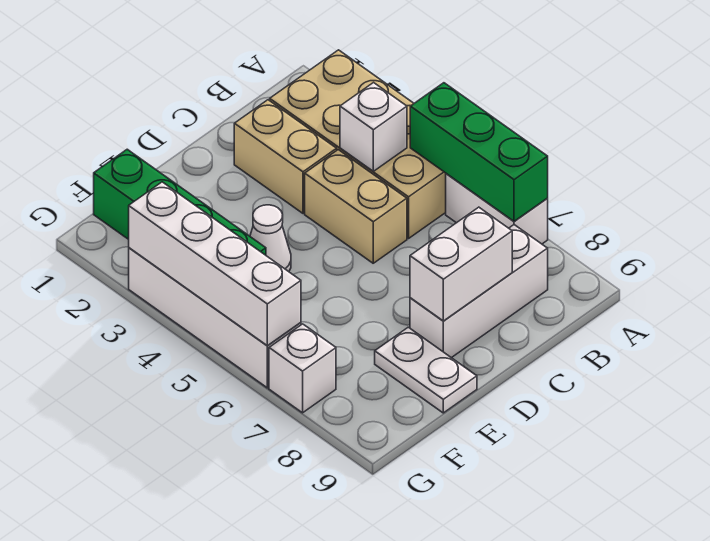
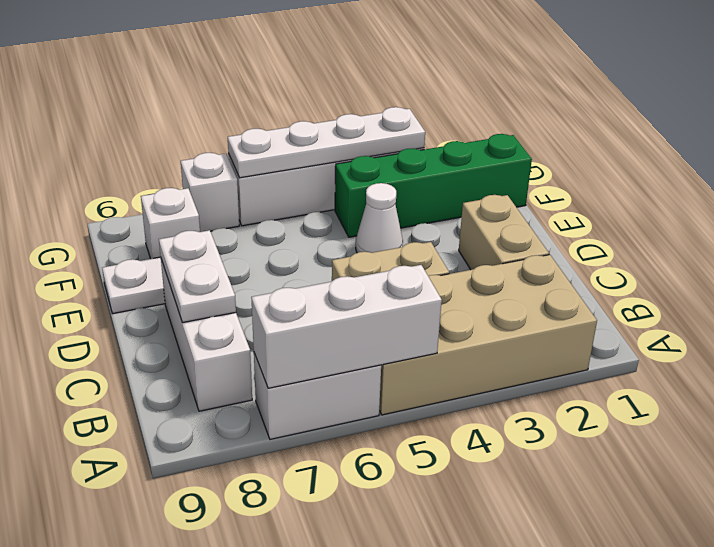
green brick A5:A7 level 2 -> white brick A5:A7 level 2
white brick B4 level 2 -> white brick F8 level 1
tan brick C2:C3 level 1 -> tan brick C2:D2 level 1
white brick C8:D8 level 2 -> white plate C8:D8 level 2
white brick G3:G6 level 2 -> white plate G3:G6 level 2

